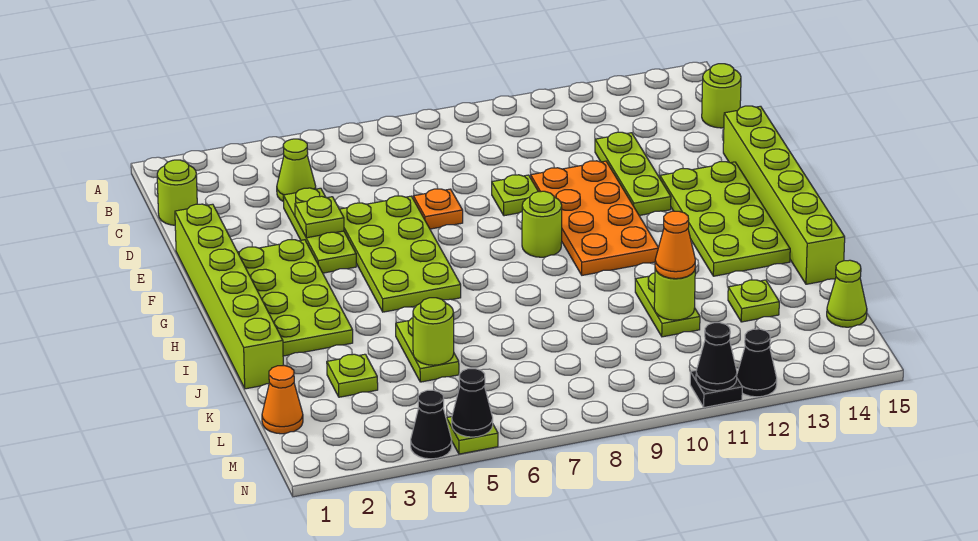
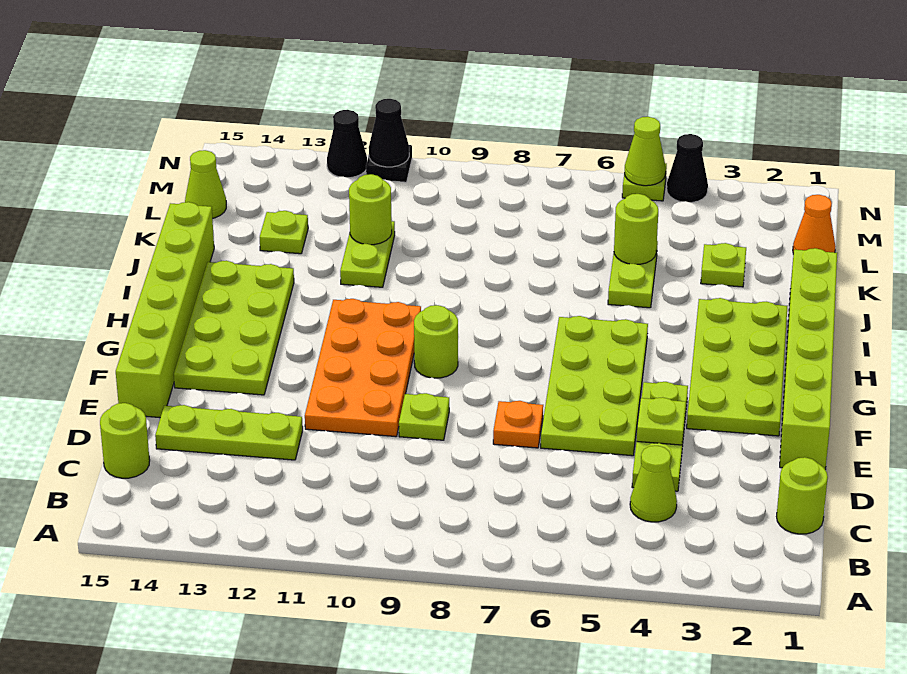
lime plate D12:F12 level 1 -> lime plate D12:D14 level 1
orange cone K11 level 3 -> none
black cone N5 level 2 -> lime cone N5 level 2

